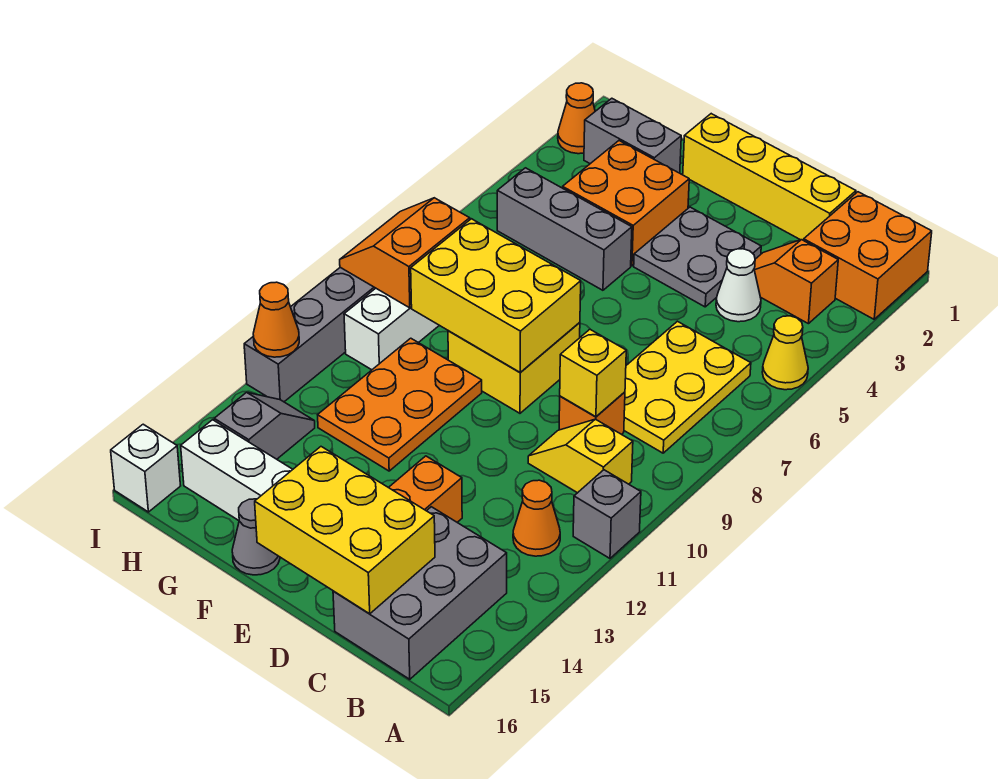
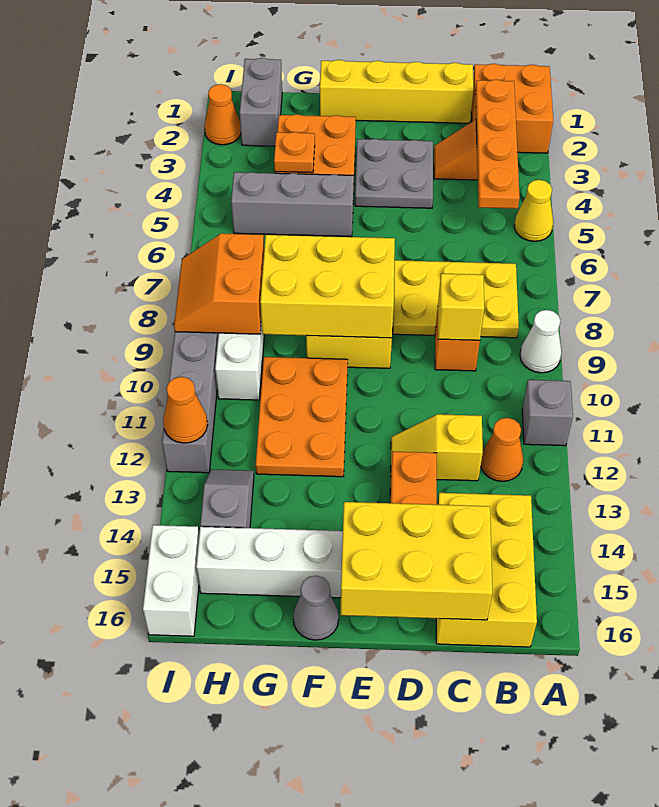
none -> orange plate B2:B5 level 2
yellow plate B6:C8 level 1 -> yellow plate B7:D8 level 1
yellow slope B10:C10 level 1 top B -> yellow slope C12:D12 level 1 top C
grey brick B14:C16 level 1 -> yellow brick B14:C16 level 1
white cone C4 level 1 -> white cone A9 level 1
grey brick G2:H2 level 1 -> grey brick H1:H2 level 1
none -> orange plate G4 level 2
white brick I16 level 1 -> white brick I15:I16 level 1

